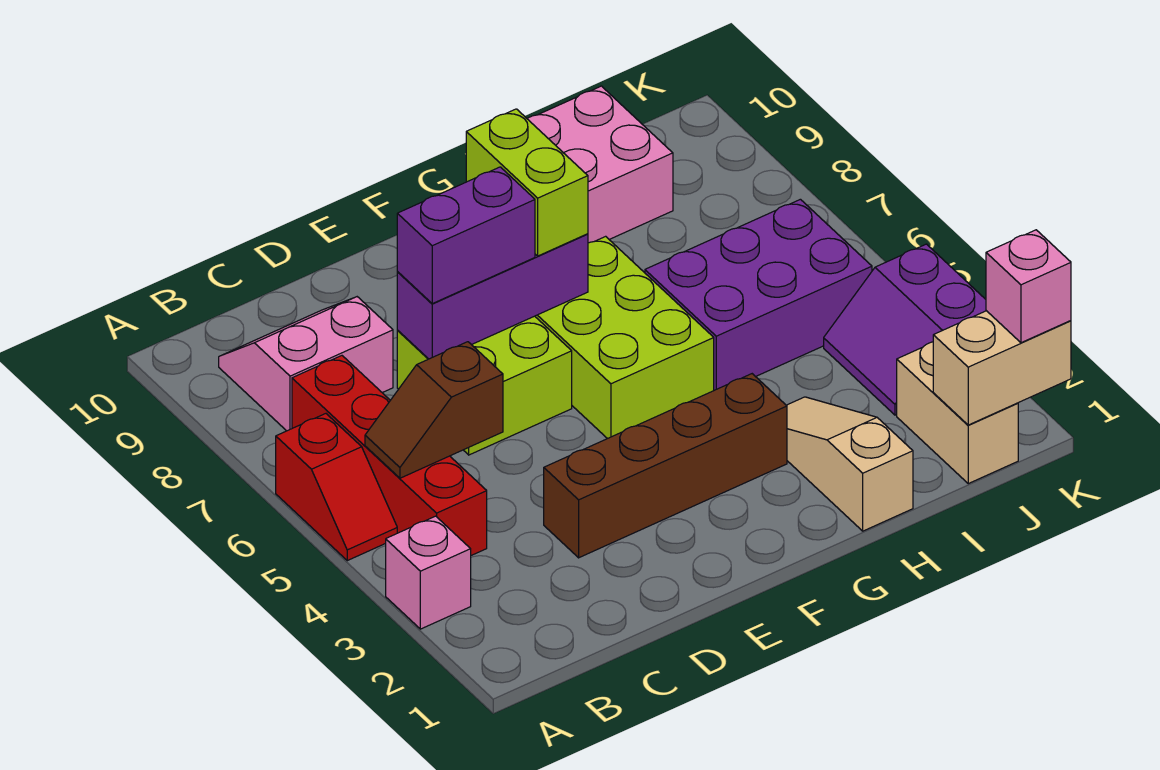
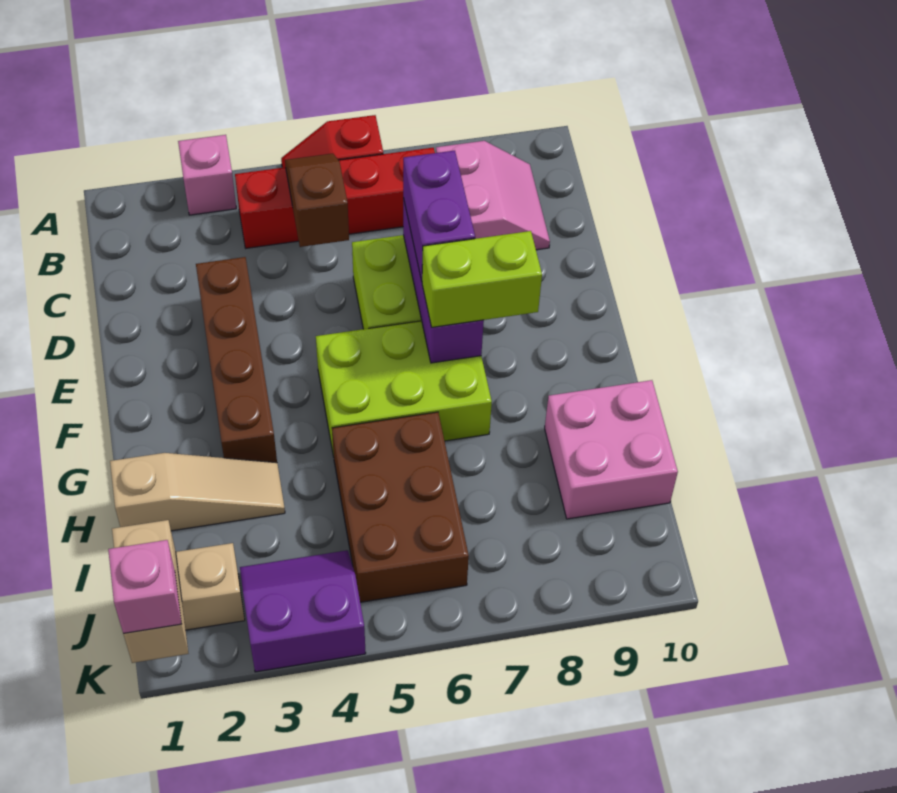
purple brick H5:J6 level 1 -> brown brick H5:J6 level 1

